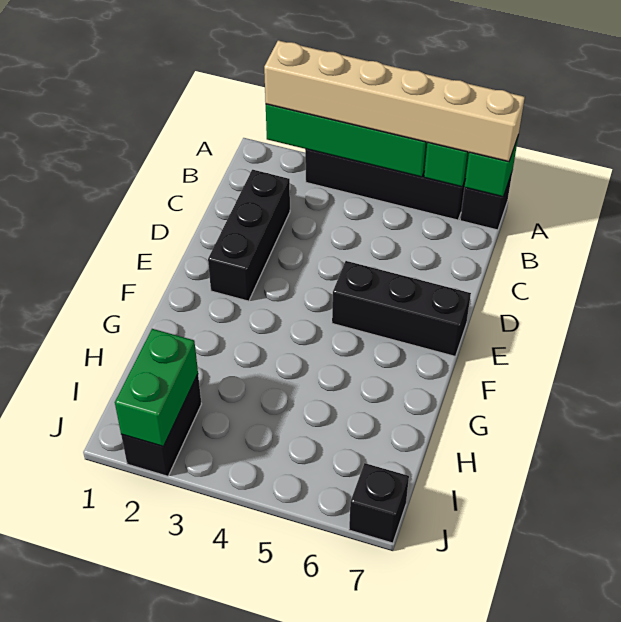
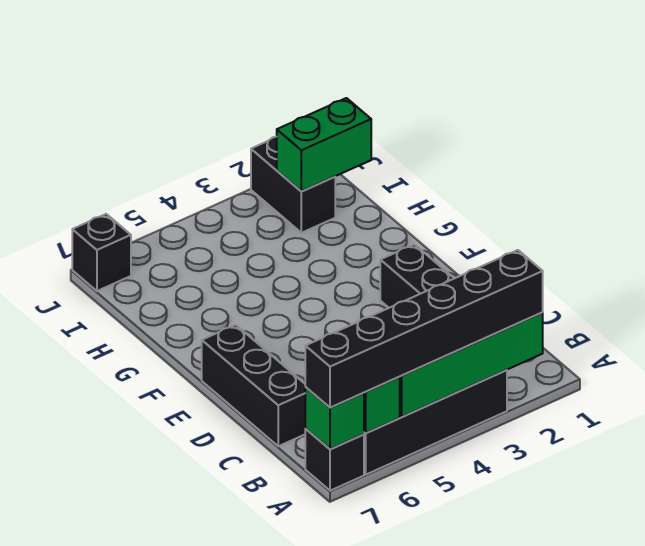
tan brick A2:A7 level 3 -> black brick A2:A7 level 3
black brick E5:E7 level 1 -> black brick C7:E7 level 1
green brick I2:J2 level 2 -> green brick I1:I2 level 2

